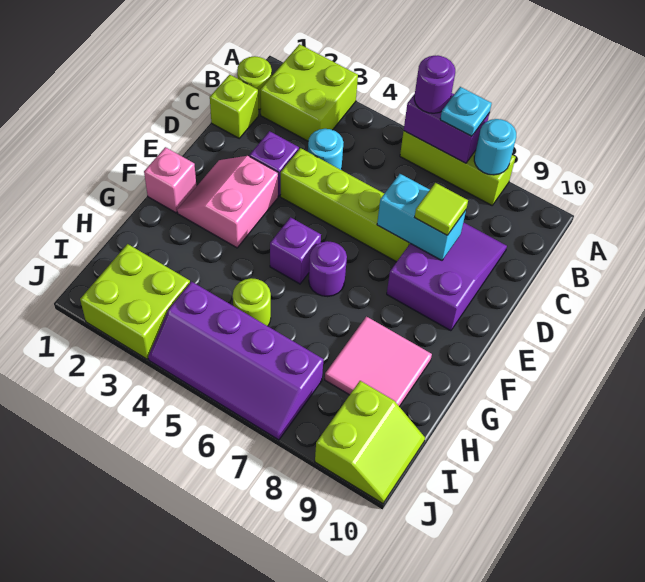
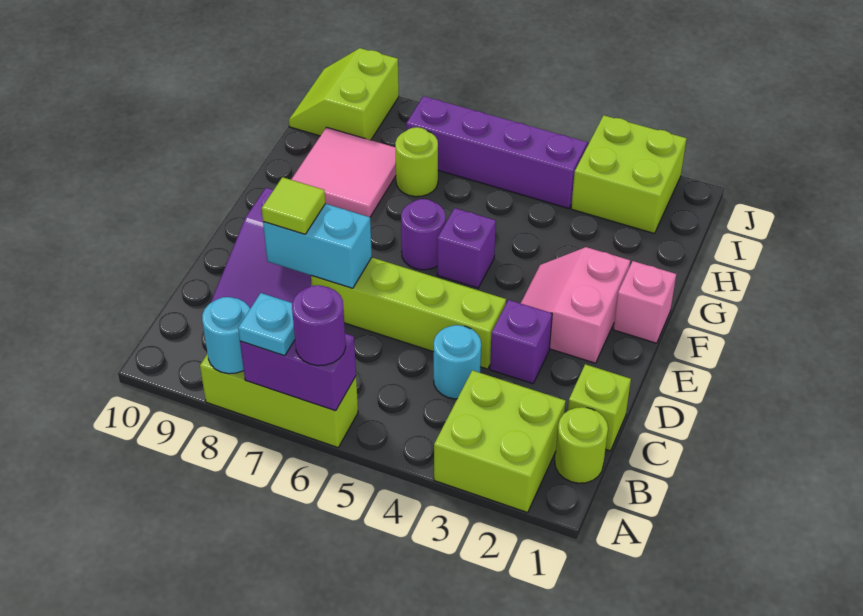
pink slope E2:F3 level 1 top 3 -> pink slope E2:F3 level 1 top 2
lime round brick H5 level 1 -> lime round brick H7 level 1

